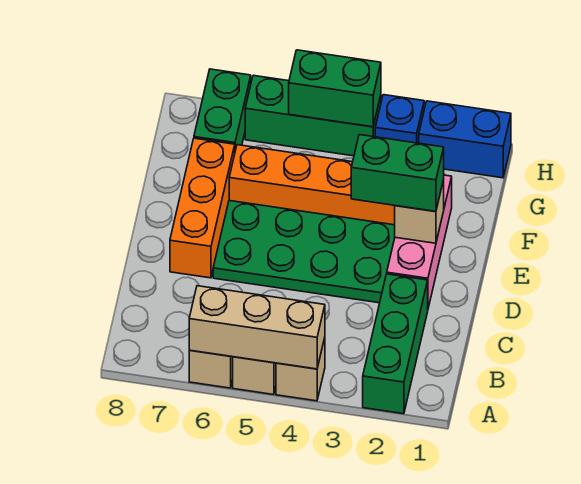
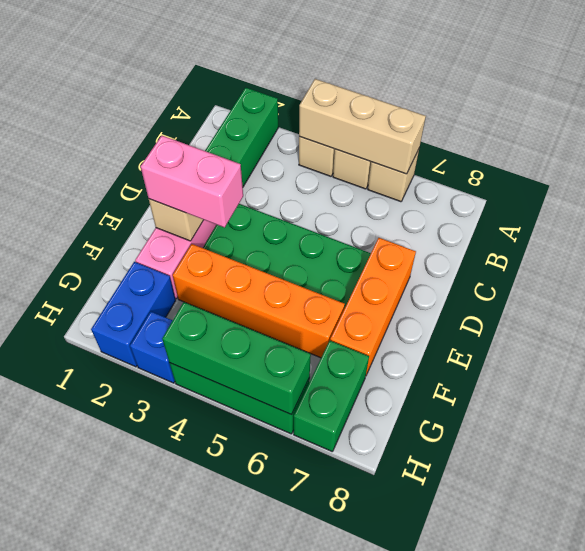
green brick E2:E3 level 3 -> pink brick E2:E3 level 3
blue brick H1:H2 level 1 -> blue brick G2:H2 level 1
green brick H4:H5 level 2 -> green brick H4:H6 level 2

